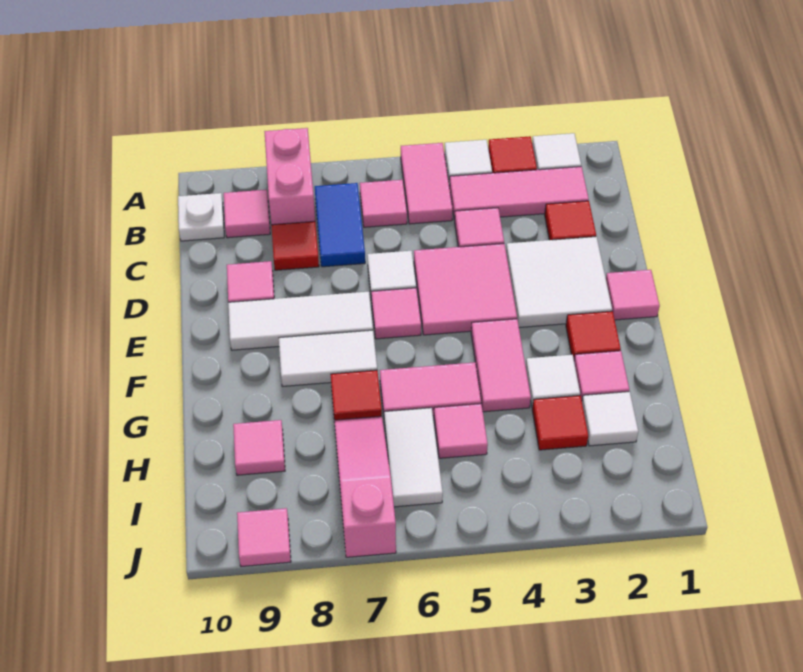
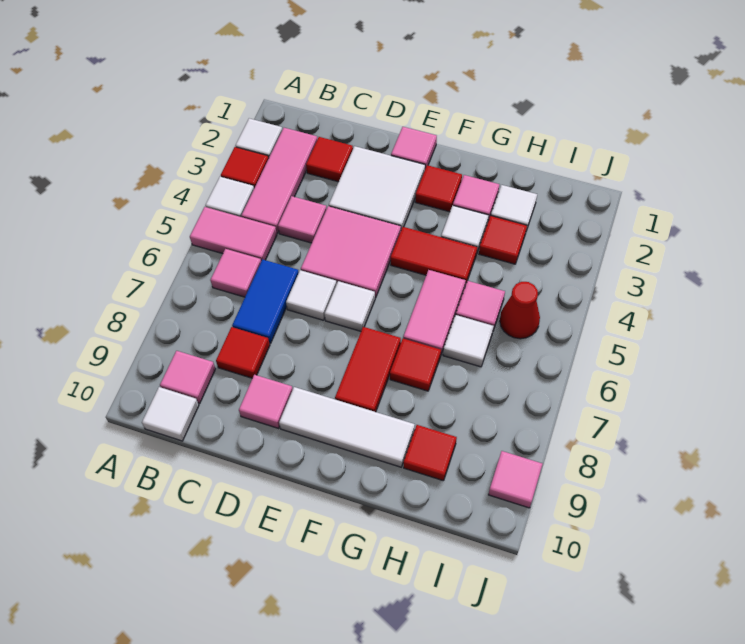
pink brick A8:B8 level 1 -> none
blue tile B7:C7 level 1 -> blue tile C6:C7 level 1
white plate B10 level 1 -> white tile B10 level 1
pink tile E6 level 1 -> white tile E6 level 1
white tile E7:E9 level 1 -> white tile E9:G9 level 1
pink tile F4:G4 level 1 -> red tile F4:G4 level 1
white tile F7:F8 level 1 -> red tile F7:F8 level 1
white tile H6:I6 level 1 -> white tile H6 level 1
pink slope H7:J7 level 1 top J -> none
pink tile H9 level 1 -> red tile H9 level 1
none -> red cone I5 level 1

